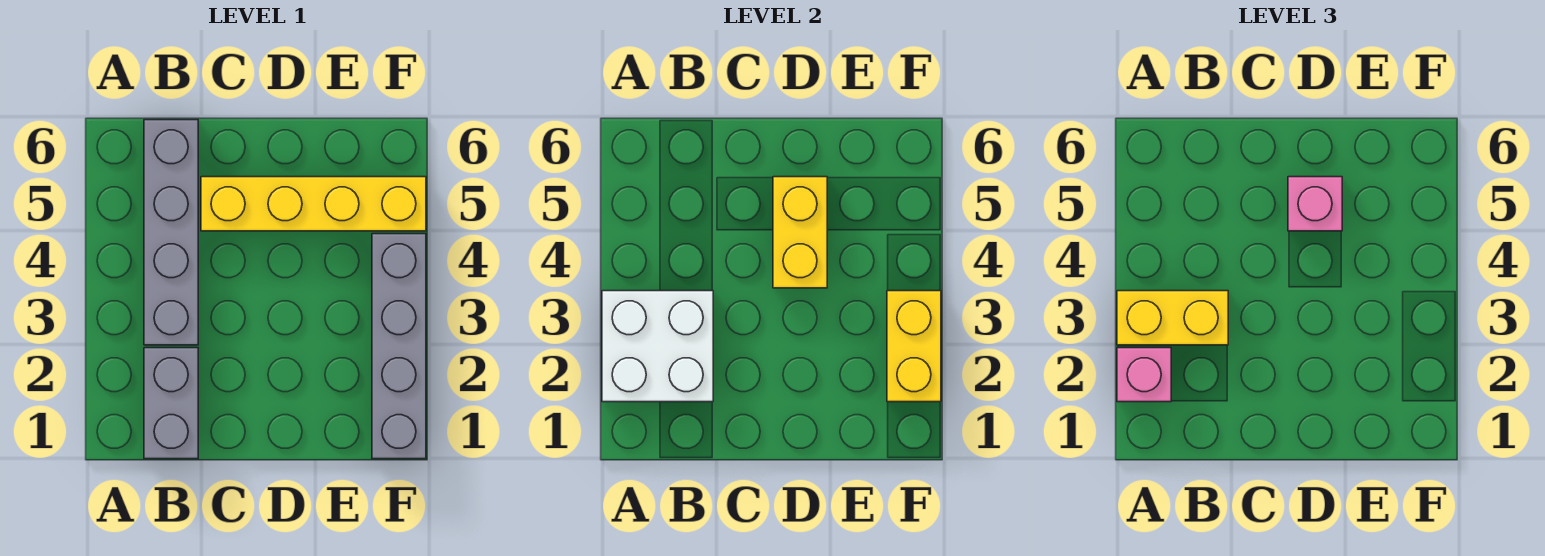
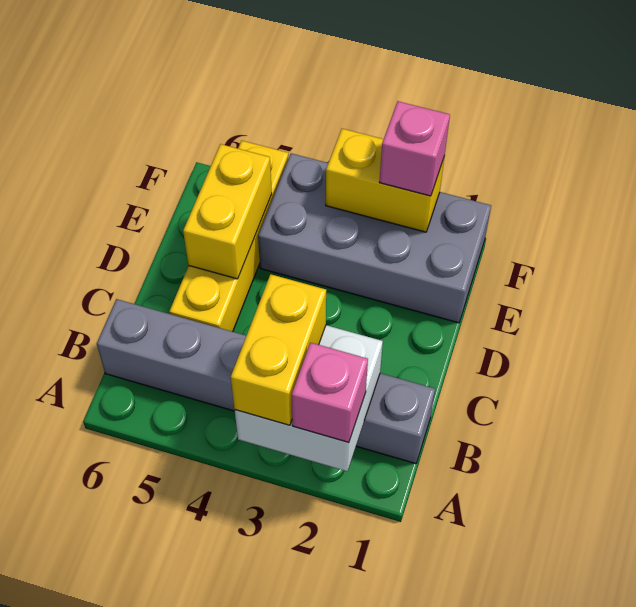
yellow brick D4:D5 level 2 -> yellow brick D5:E5 level 2
pink brick D5 level 3 -> pink brick F2 level 3
grey brick F1:F4 level 1 -> grey brick E1:F4 level 1

